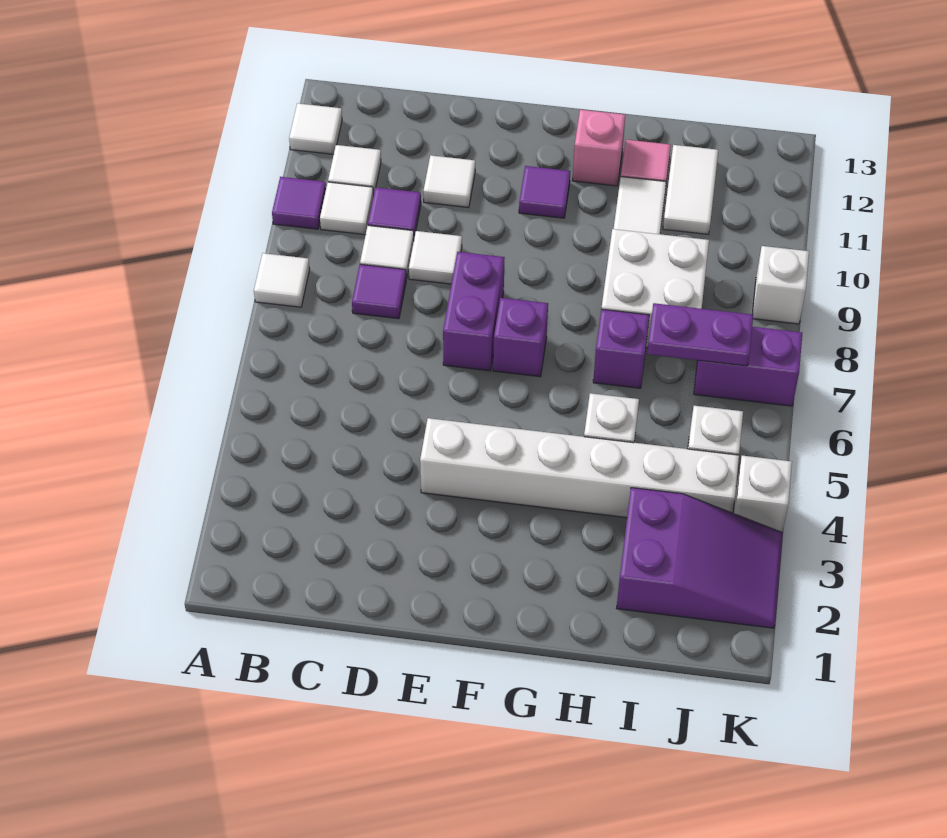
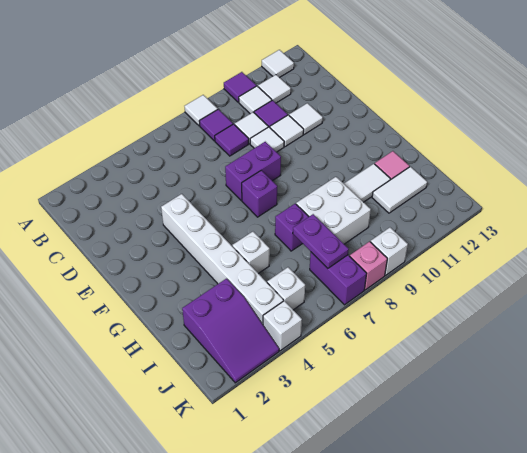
none -> white tile D10 level 1
purple tile F11 level 1 -> purple tile B8 level 1
pink brick G12 level 1 -> pink brick K8 level 1

